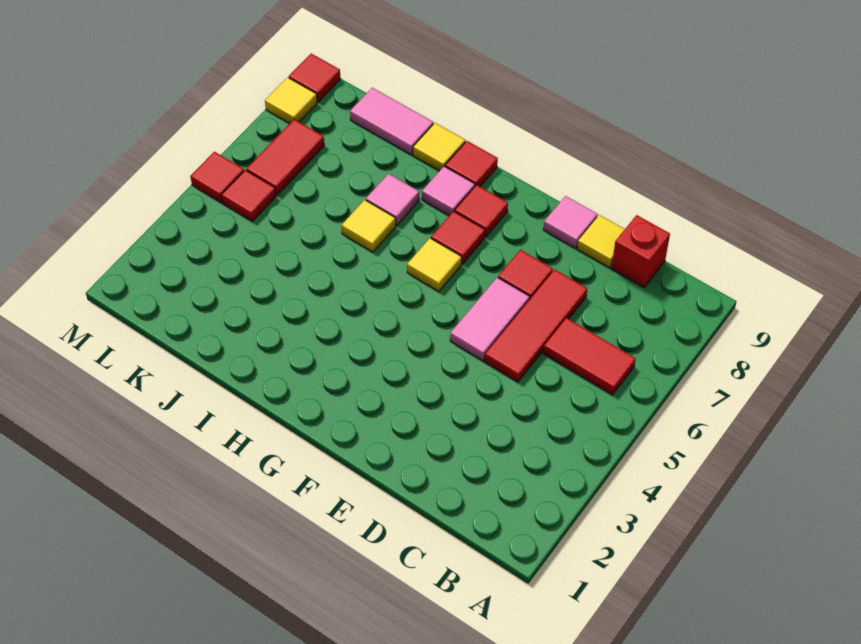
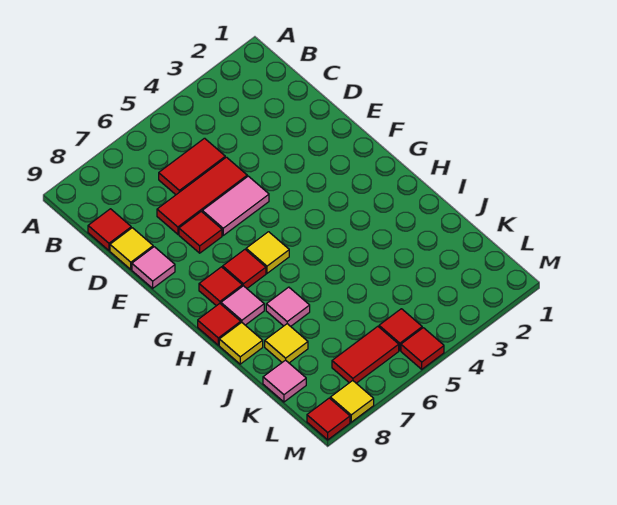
red tile B6:C6 level 1 -> red tile C5:C6 level 1
red brick C9 level 1 -> red tile C9 level 1
yellow tile I6 level 1 -> yellow tile J8 level 1
pink tile J9:K9 level 1 -> pink tile K9 level 1

